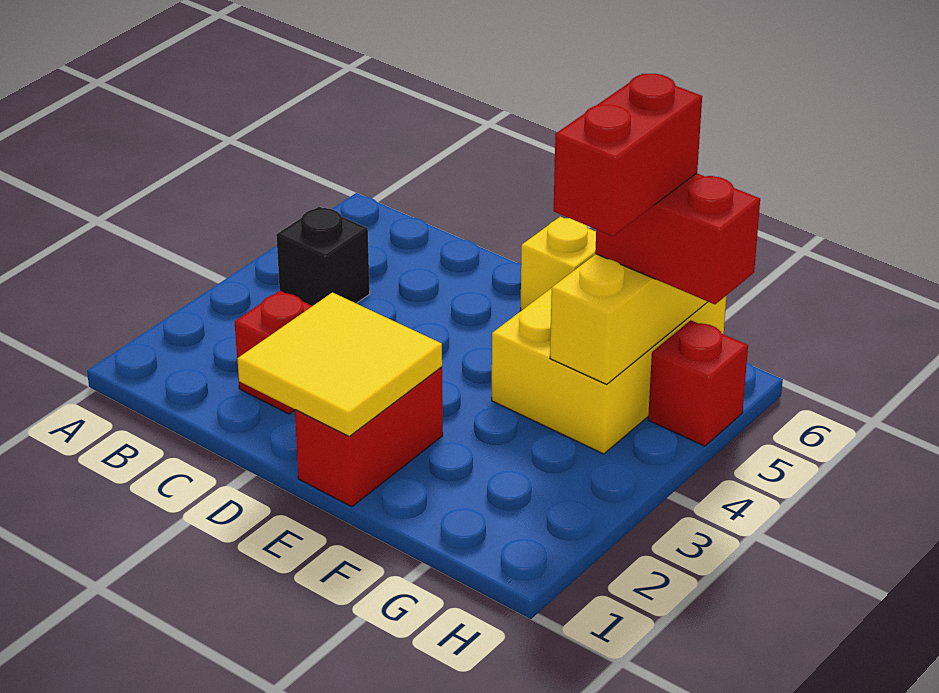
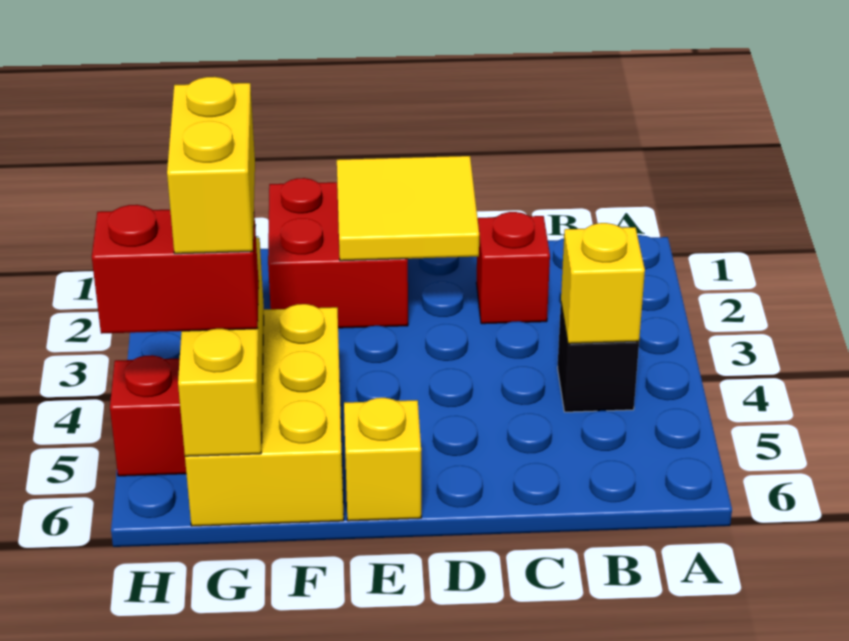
none -> yellow brick B4 level 2
red brick E1:E2 level 1 -> red brick E1:F2 level 1
red brick G4:G5 level 4 -> yellow brick G4:G5 level 4

